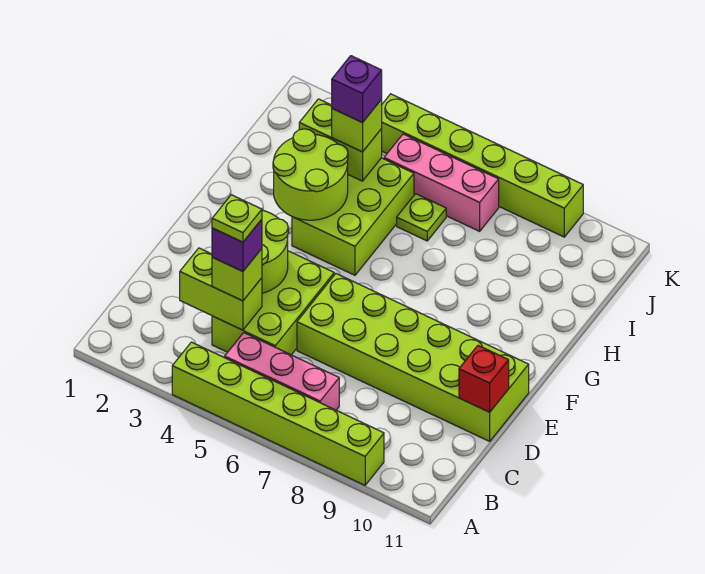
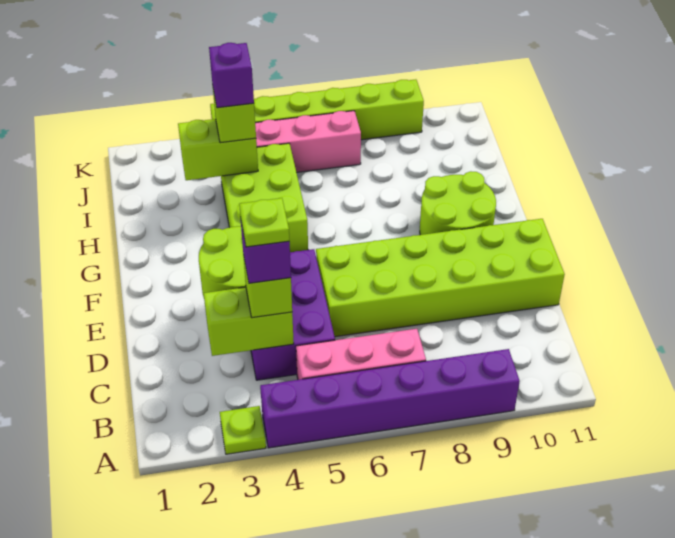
lime brick A4:A9 level 1 -> purple brick A4:A9 level 1
lime brick C4:E5 level 1 -> purple brick C4:E5 level 1
red brick D11 level 2 -> none
lime round brick G3:H4 level 2 -> lime round brick F9:G10 level 1
lime plate I6 level 1 -> lime plate A3 level 1

